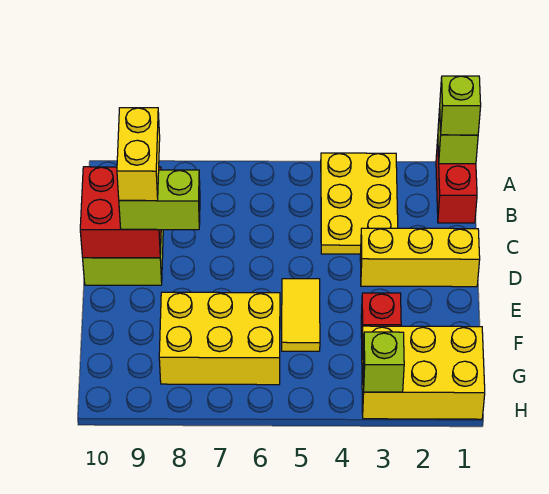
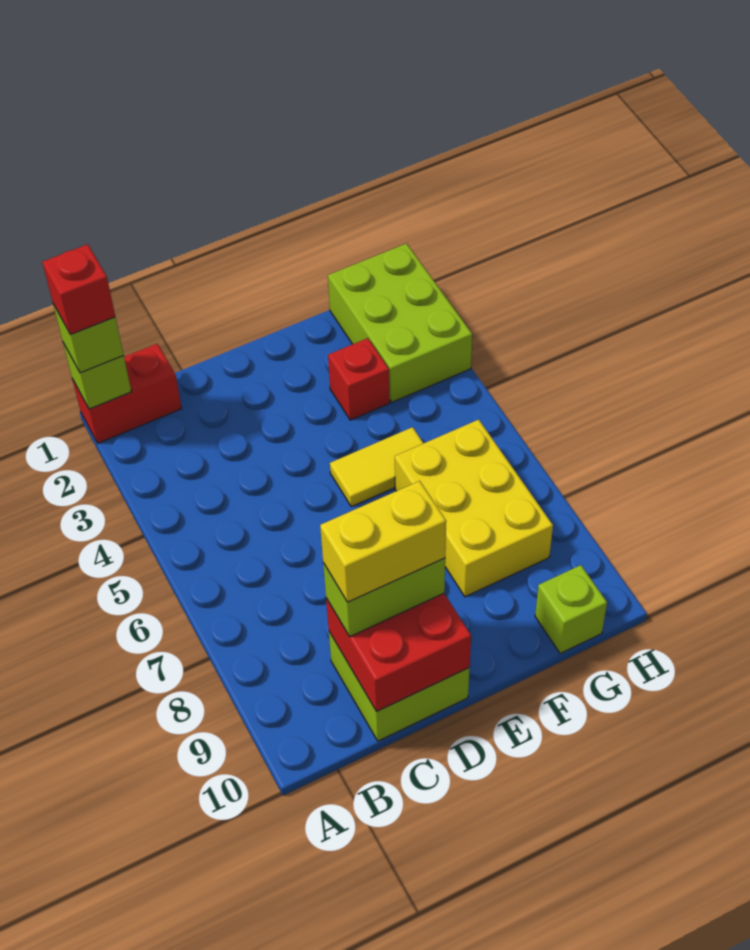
none -> red brick A1 level 4
yellow plate A3:C4 level 1 -> none
yellow brick D1:D3 level 1 -> none
lime brick D8:D9 level 3 -> lime brick C9:D9 level 3
yellow brick G1:H3 level 1 -> lime brick G1:H3 level 1
lime brick H3 level 2 -> lime brick G10 level 1

